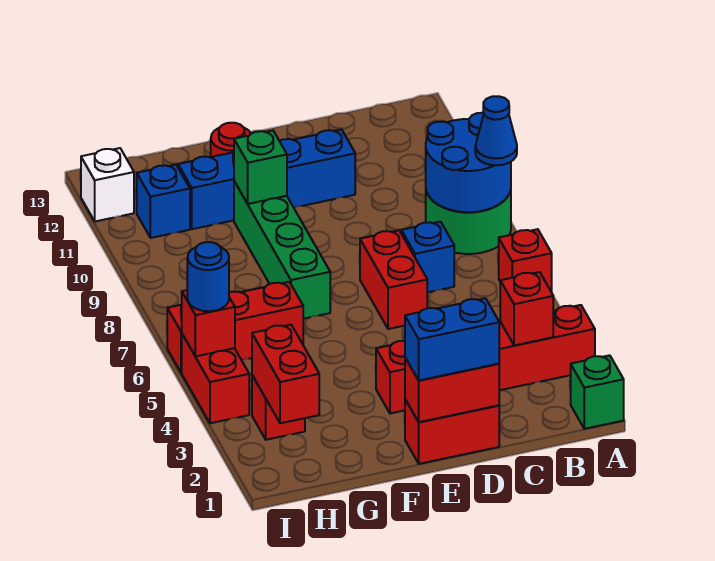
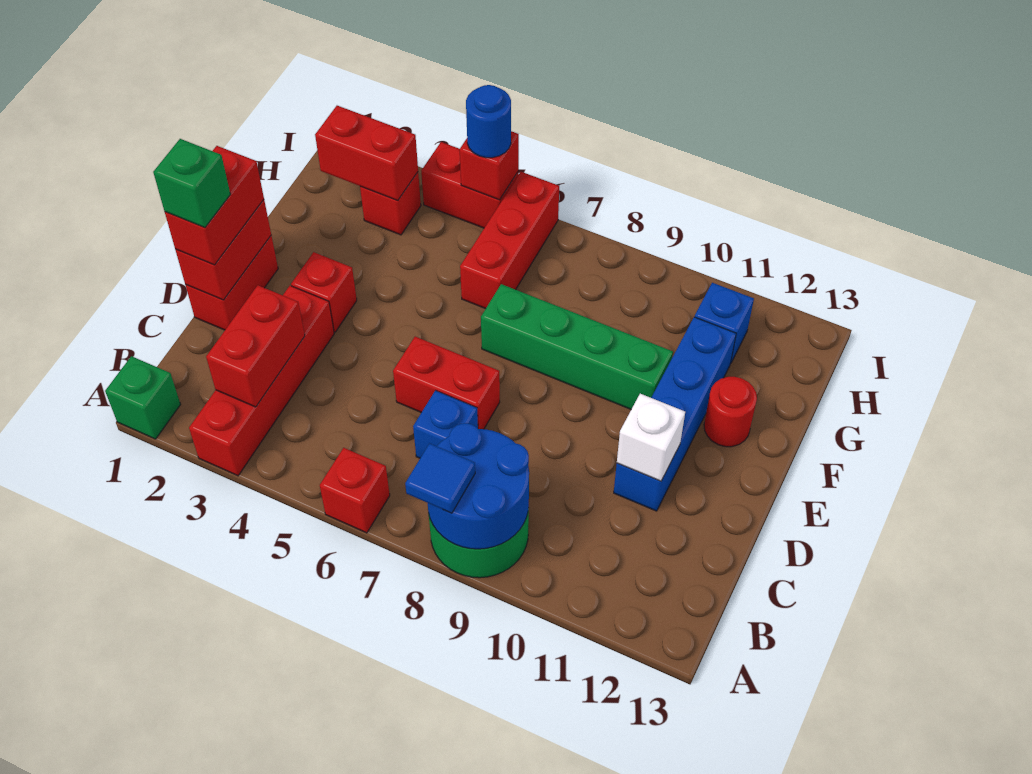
blue cone A8 level 3 -> blue tile A8 level 3
red brick B3 level 2 -> red brick B3:C3 level 2
blue brick D1:E1 level 3 -> red brick D1:E1 level 3
green brick F10 level 2 -> green brick D1 level 4
white brick I12 level 1 -> white brick D11 level 2

